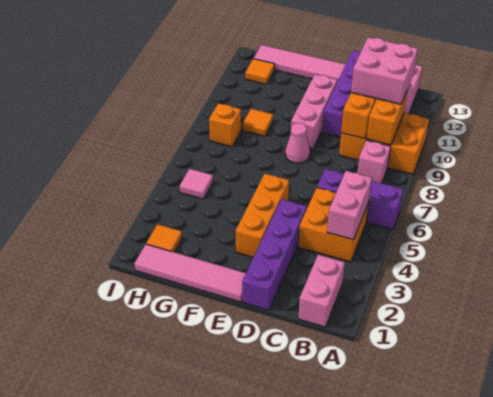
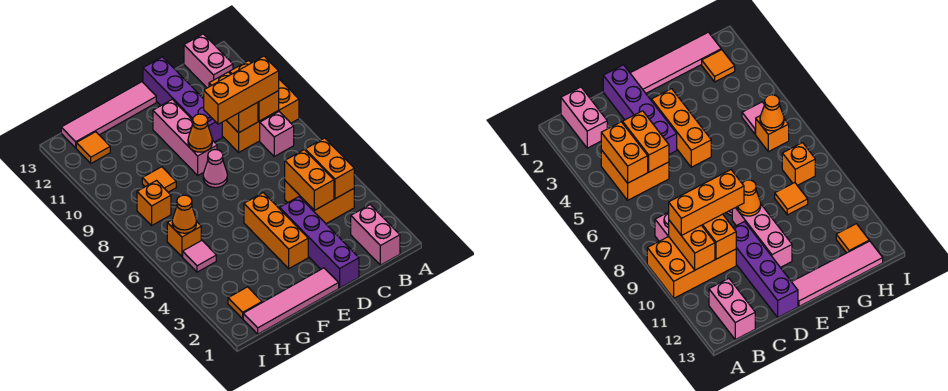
purple brick A6:C6 level 1 -> none
pink brick B4:B5 level 2 -> orange brick B4:B5 level 2
none -> orange brick B9:D9 level 3
pink brick B10:C11 level 3 -> none
none -> orange brick C4:C5 level 2
none -> orange cone E9 level 2
none -> orange brick H6 level 1
none -> orange cone H6 level 2

